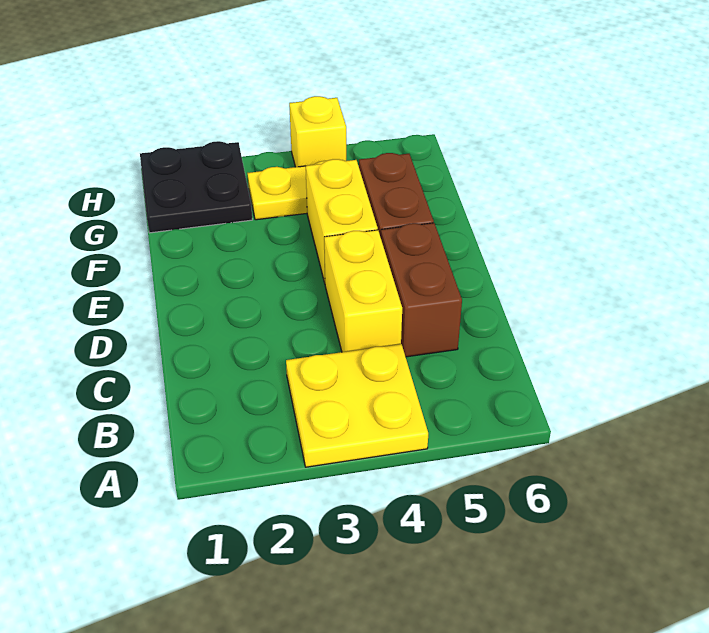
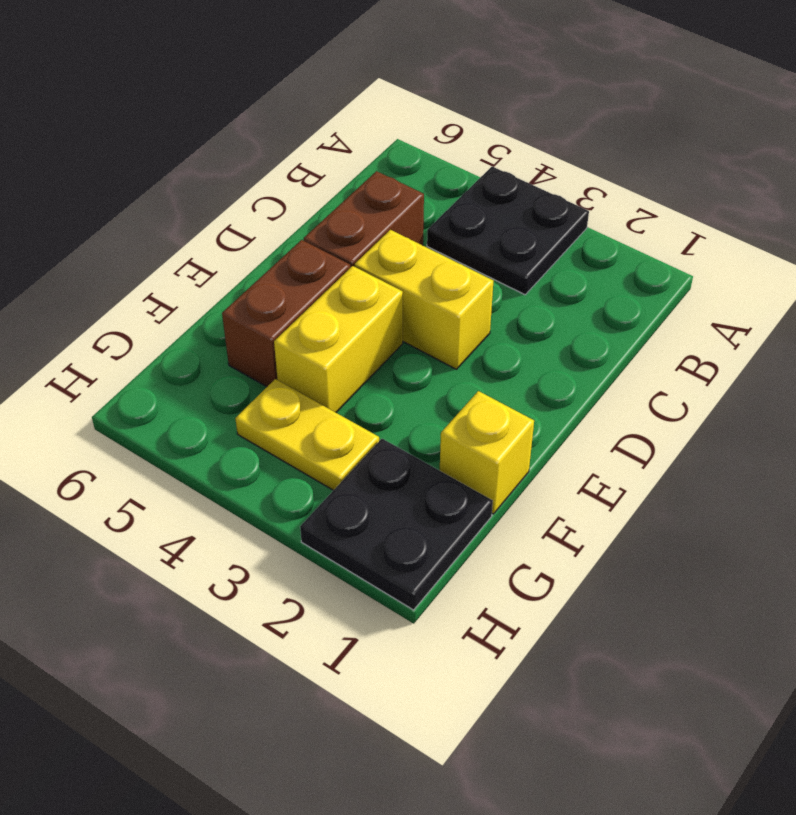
yellow plate A3:B4 level 1 -> black plate A3:B4 level 1
yellow brick C4:D4 level 1 -> yellow brick D3:D4 level 1
yellow brick H4 level 1 -> yellow brick F1 level 1

